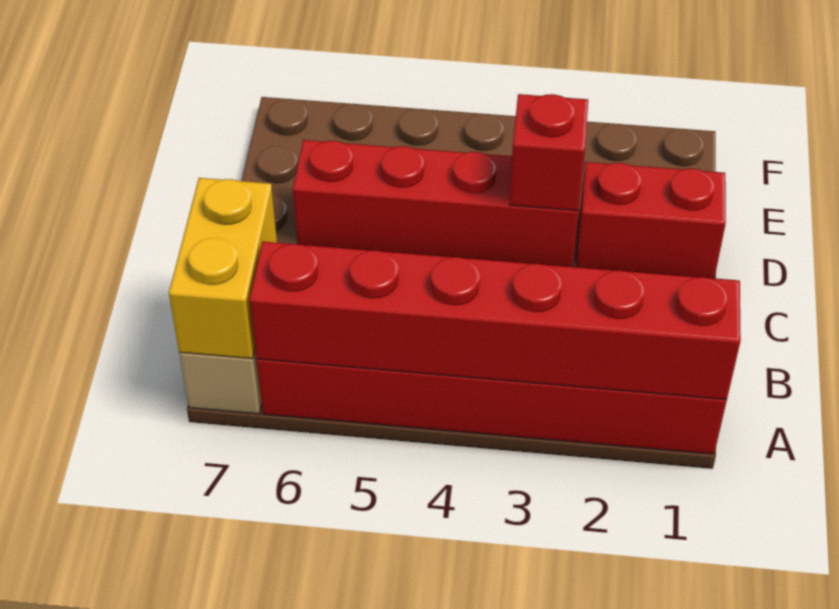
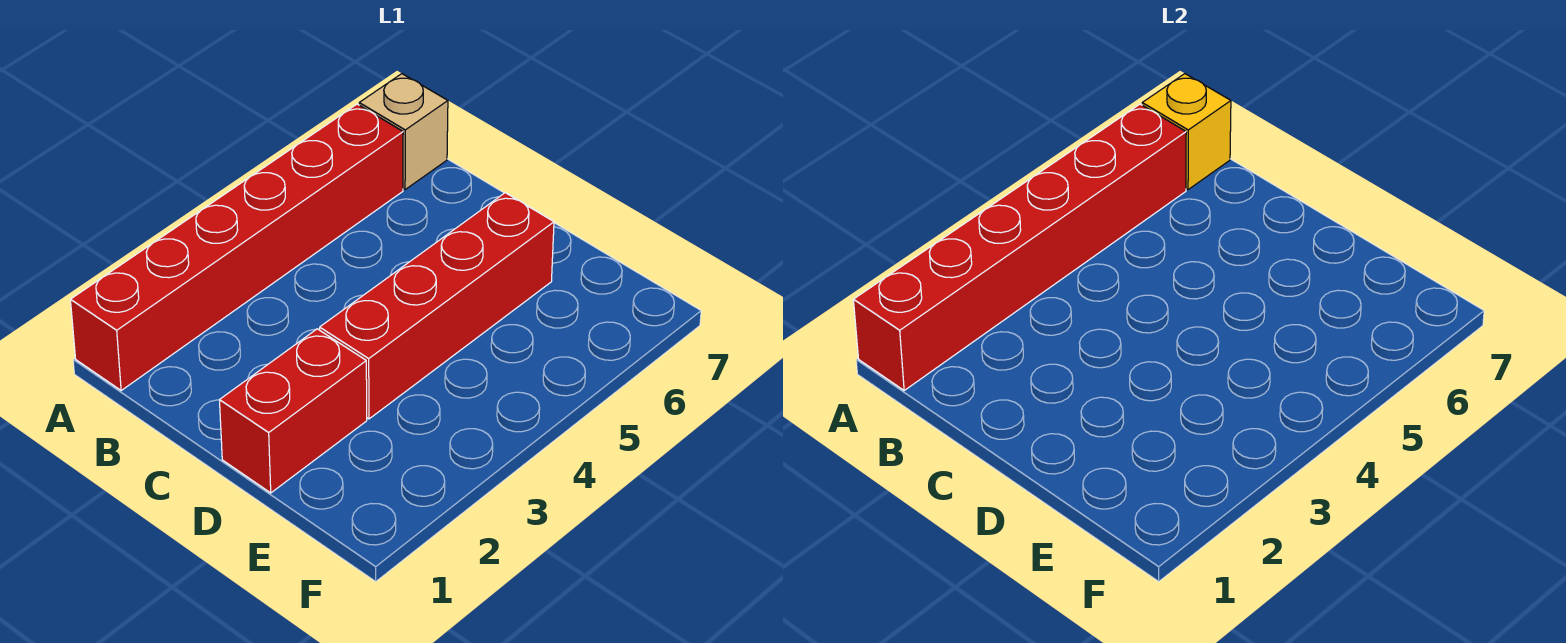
yellow brick A7:B7 level 2 -> yellow brick A7 level 2
red brick D3 level 2 -> none

